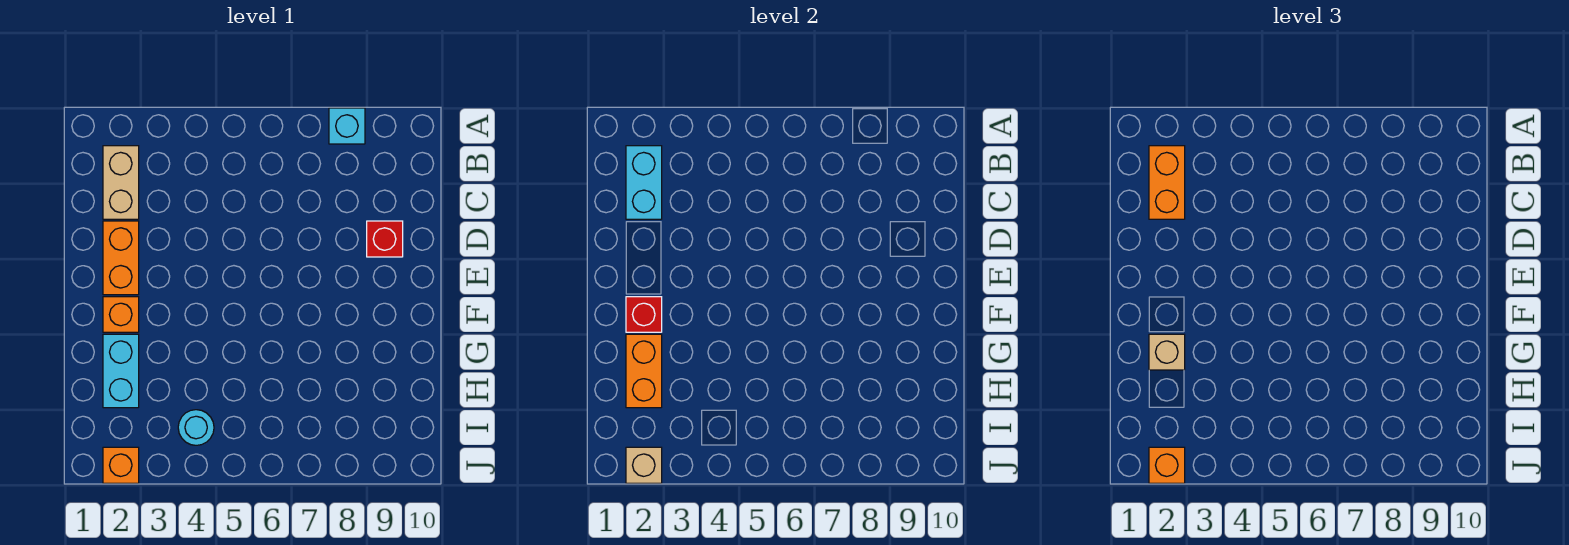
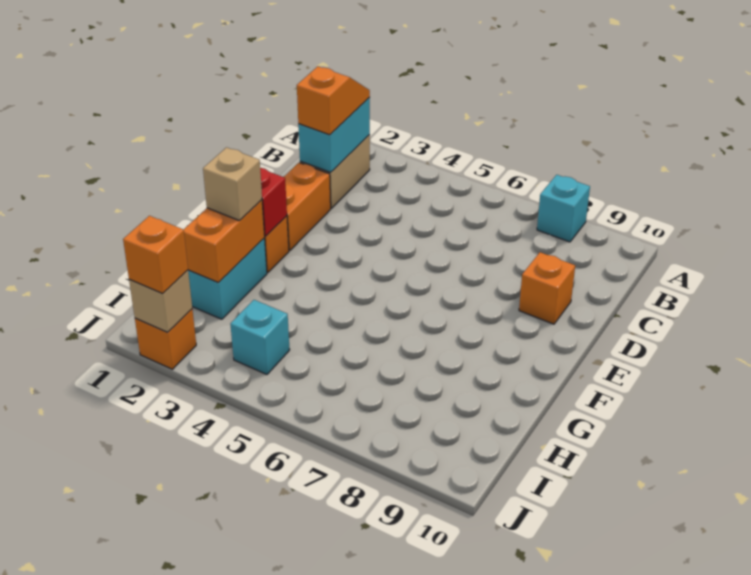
orange brick B2:C2 level 3 -> orange slope B2:C2 level 3 top C
red brick D9 level 1 -> orange brick D9 level 1
cyan round brick I4 level 1 -> cyan brick I4 level 1

